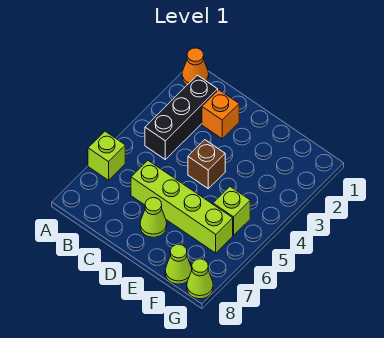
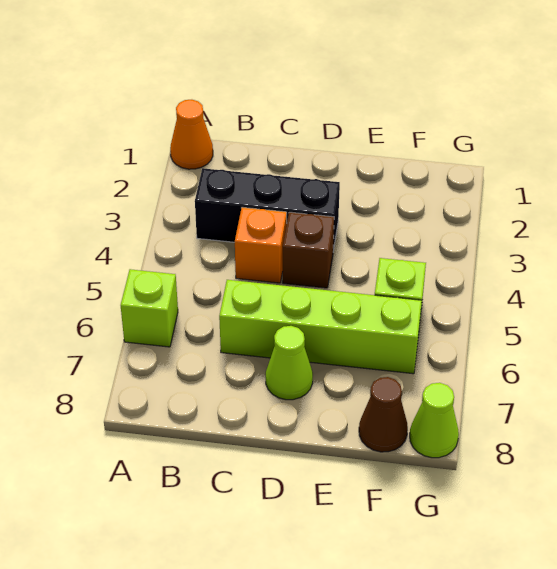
black brick B2:B4 level 1 -> black brick B3:D3 level 1
orange brick C2 level 1 -> orange brick C4 level 1
lime cone F8 level 1 -> brown cone F8 level 1

